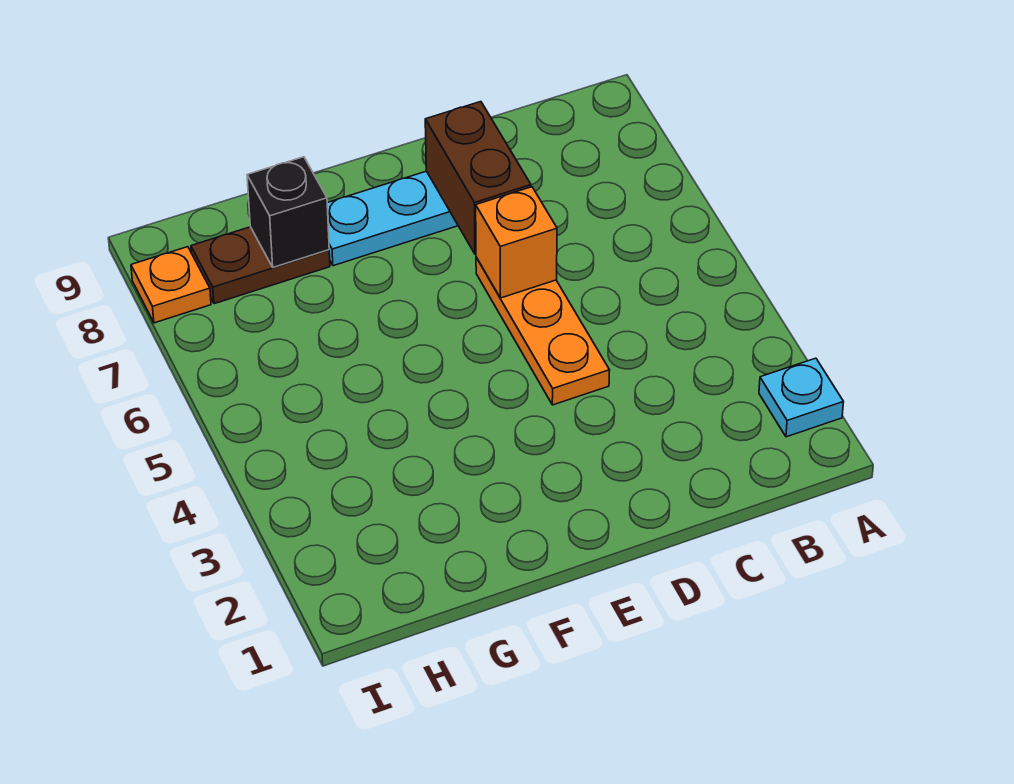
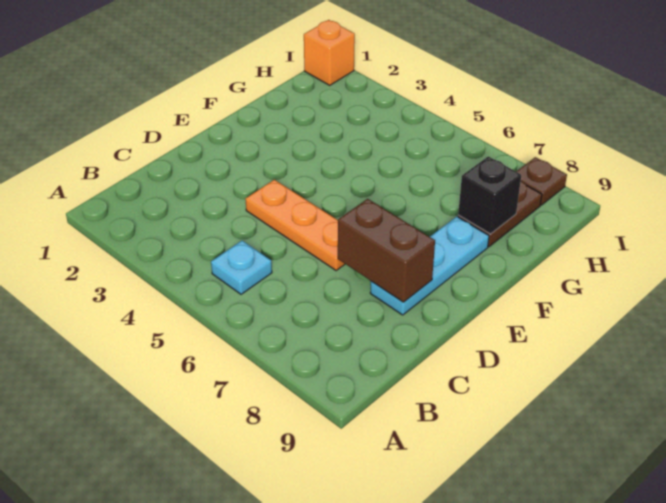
cyan plate A2 level 1 -> cyan plate B5 level 1
orange brick D6 level 2 -> orange brick I1 level 1
orange plate I8 level 1 -> brown plate I8 level 1

